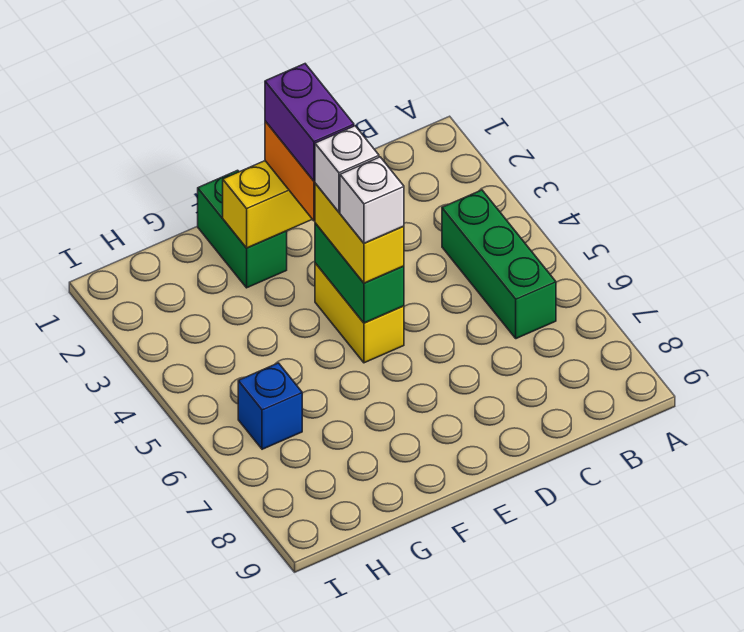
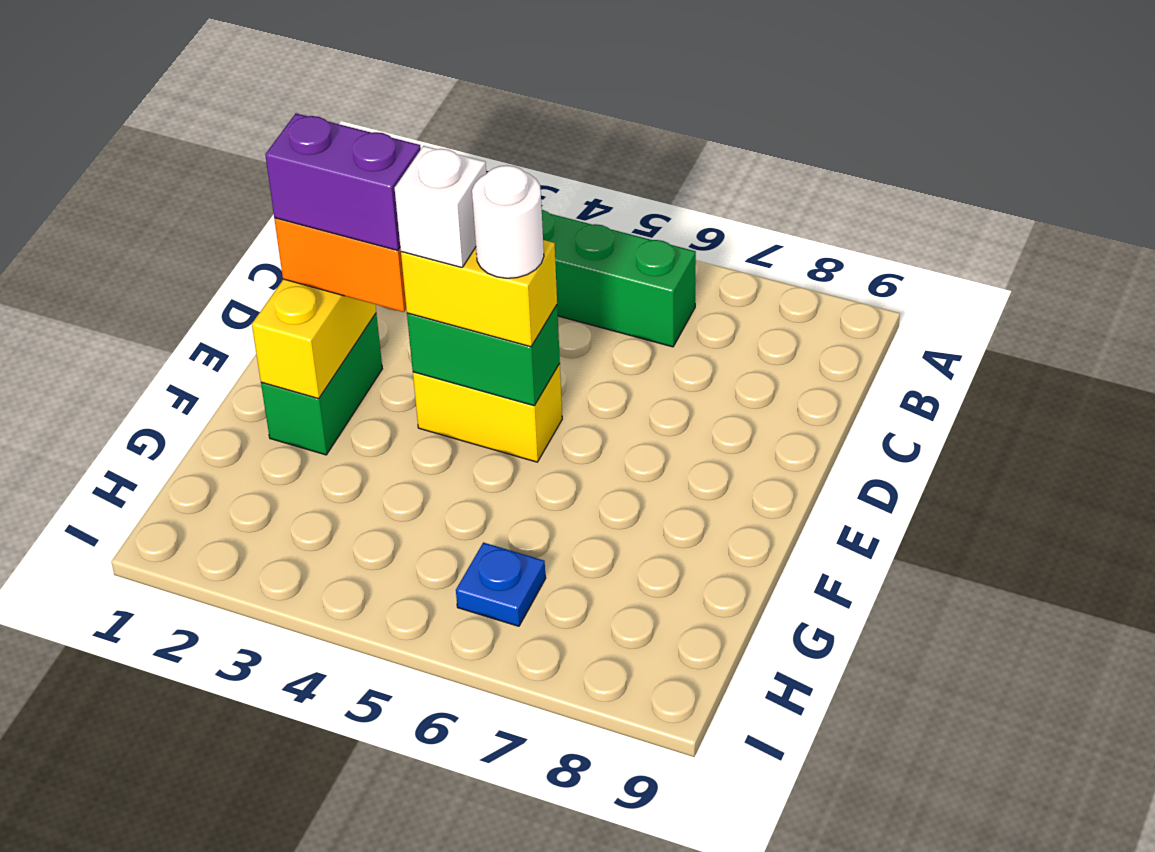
white brick E5 level 4 -> white round brick E5 level 4
green brick F1:F2 level 1 -> green brick E2:F2 level 1
blue brick H6 level 1 -> blue plate H6 level 1

